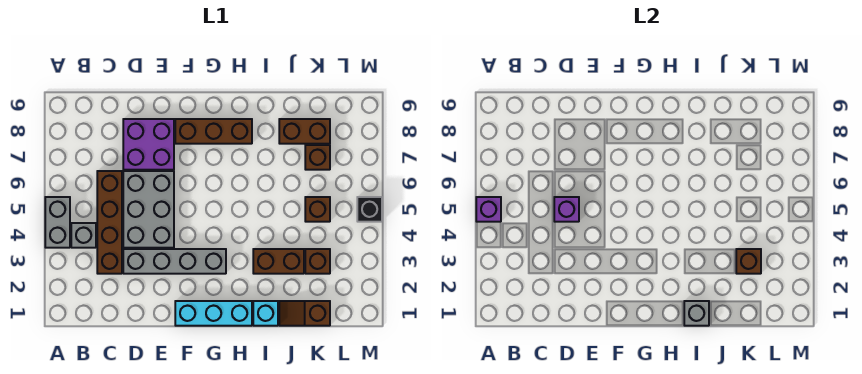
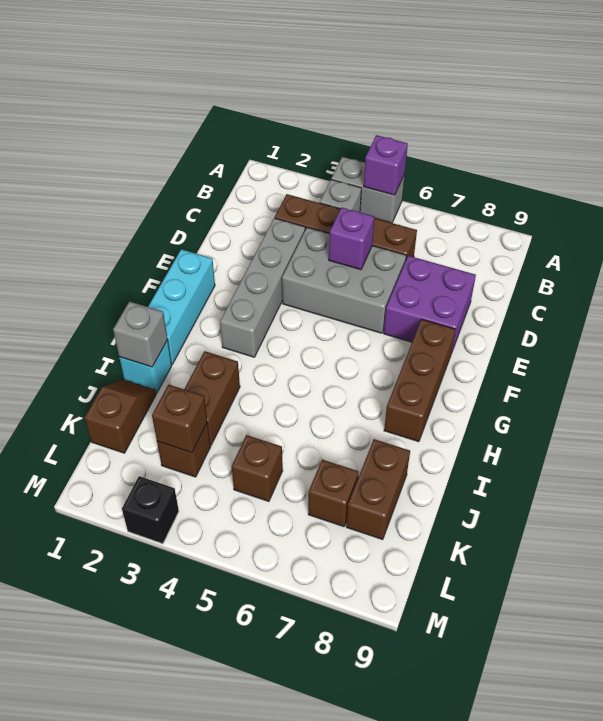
black brick M5 level 1 -> black brick M3 level 1

